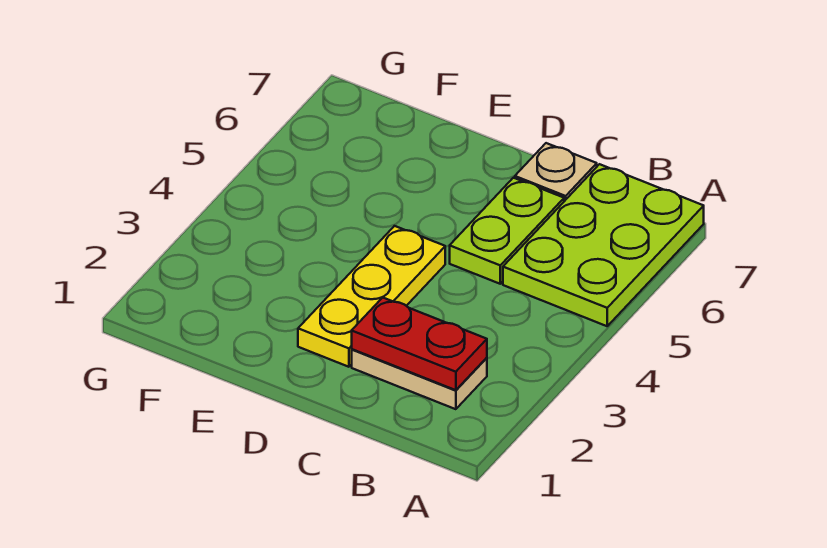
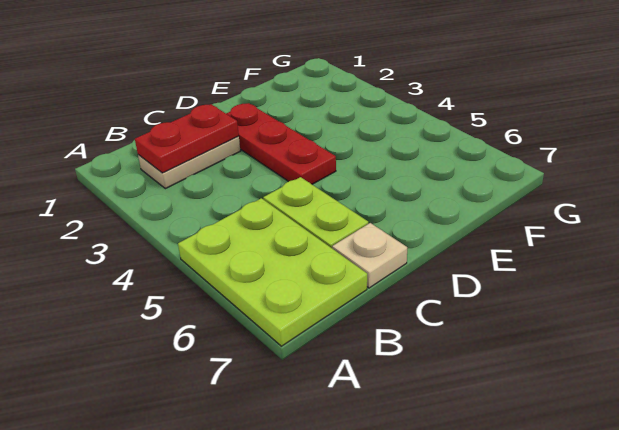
yellow plate D2:D4 level 1 -> red plate D2:D4 level 1

